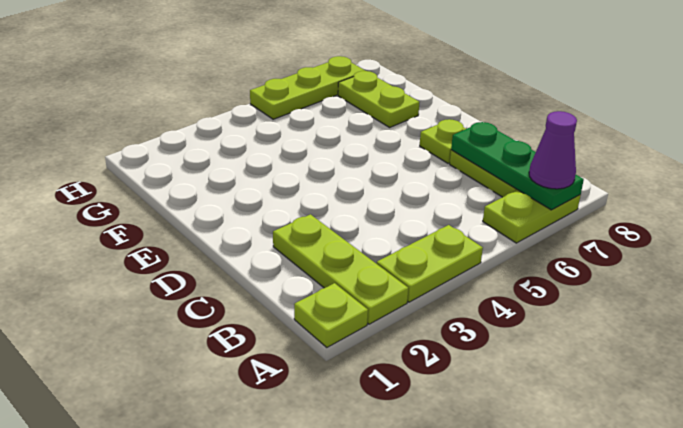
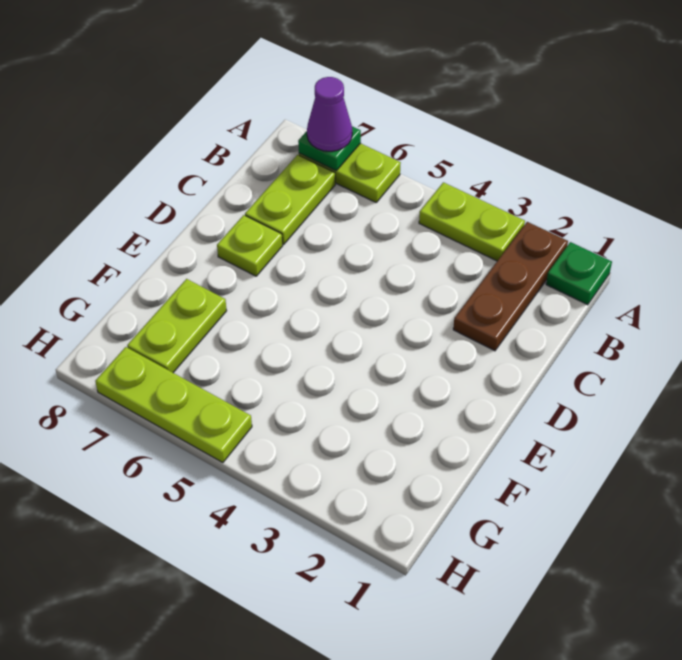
lime plate A1 level 1 -> green plate A1 level 1
lime plate A2:C2 level 1 -> brown plate A2:C2 level 1
green plate A7:C7 level 2 -> green plate A7 level 2

